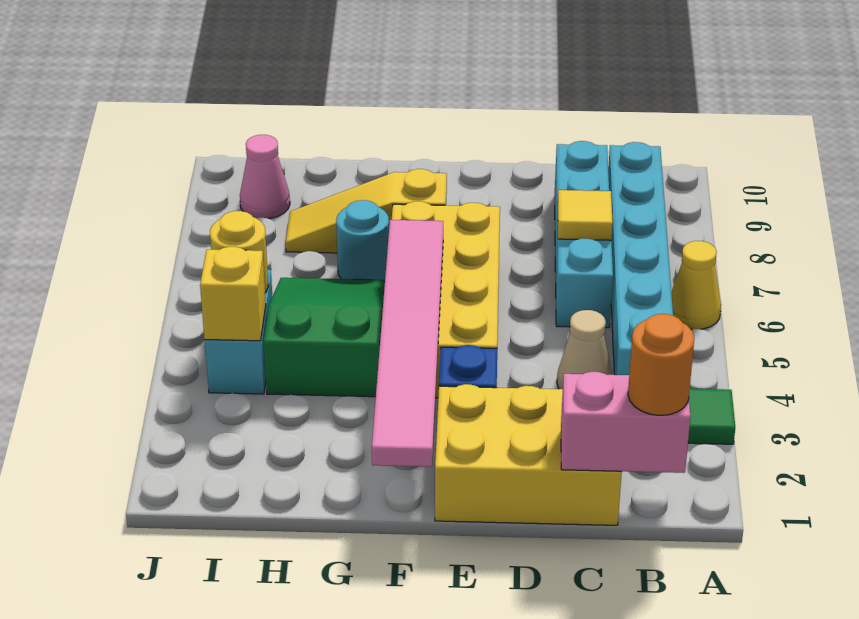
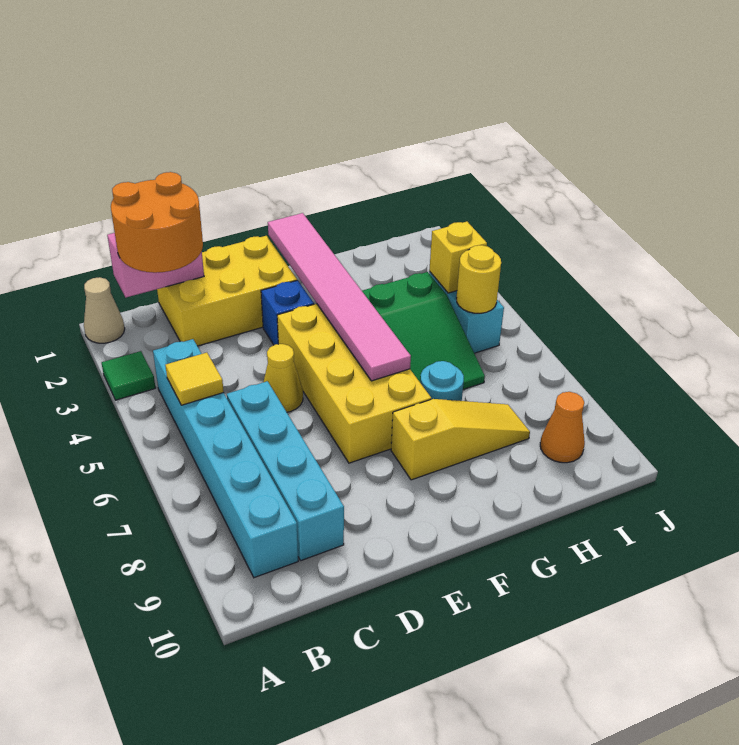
yellow cone A6 level 1 -> yellow cone D5 level 1
orange round brick B1 level 3 -> orange round brick B1:C2 level 3
tan cone C4 level 1 -> tan cone A1 level 1
yellow tile C7 level 2 -> yellow tile B5 level 2
pink cone I9 level 1 -> orange cone I9 level 1

